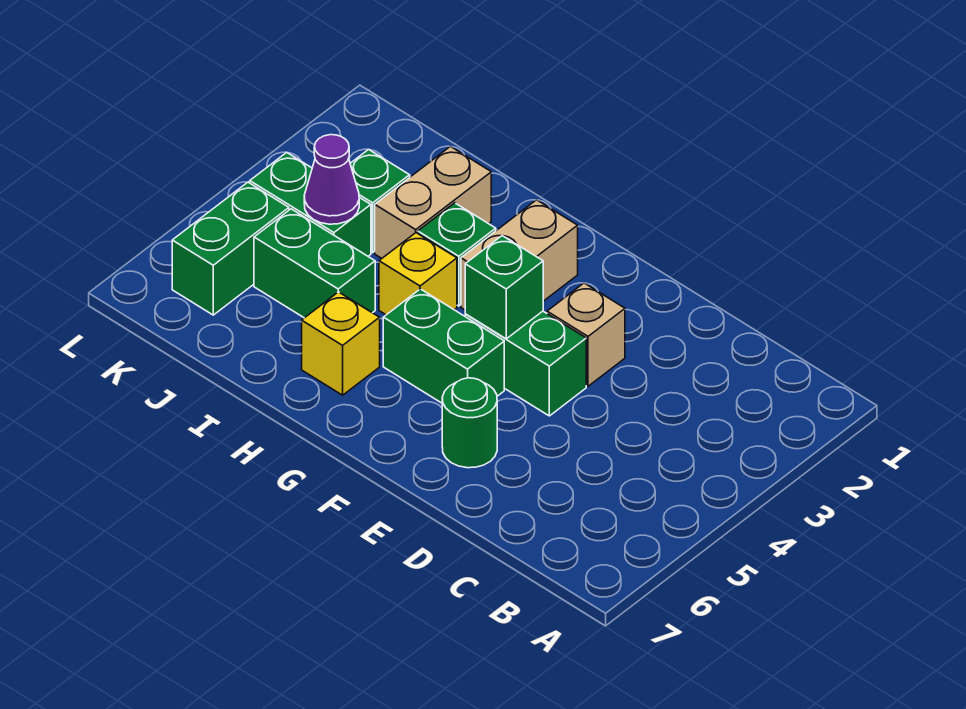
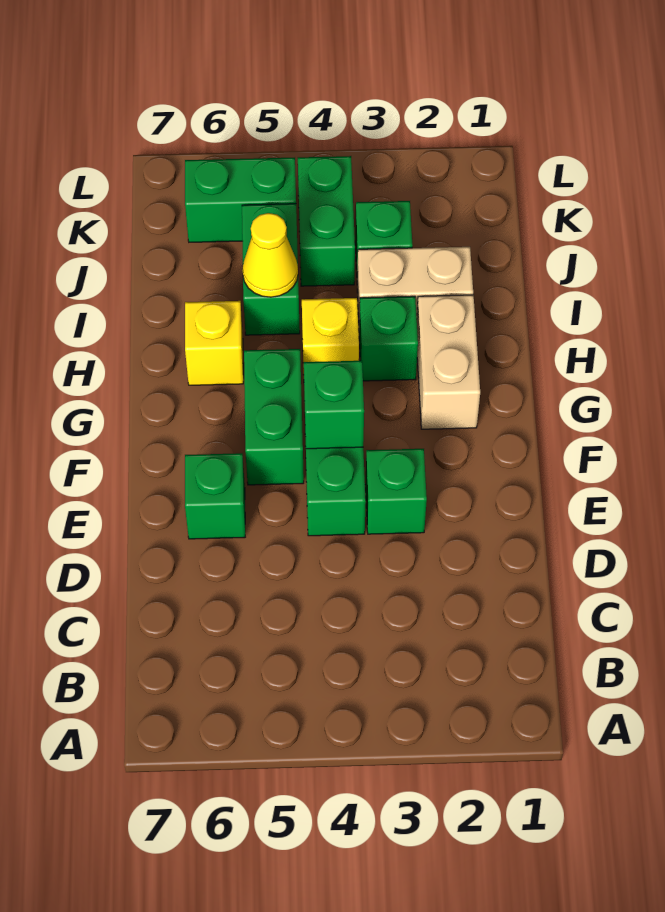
tan brick E3 level 1 -> green brick E3 level 1
green round brick E6 level 1 -> green brick E6 level 1
tan brick G2:G3 level 1 -> tan brick G2:H2 level 1
none -> yellow cone I5 level 2
purple cone J4 level 2 -> none

